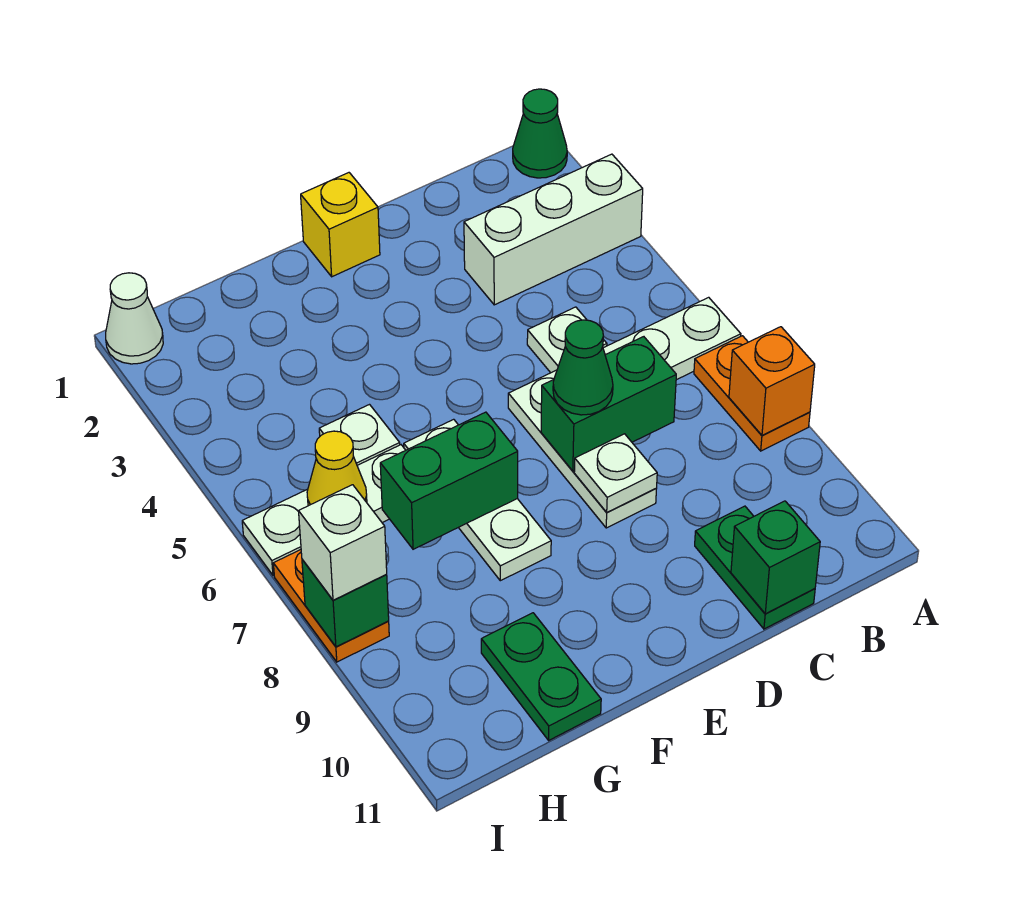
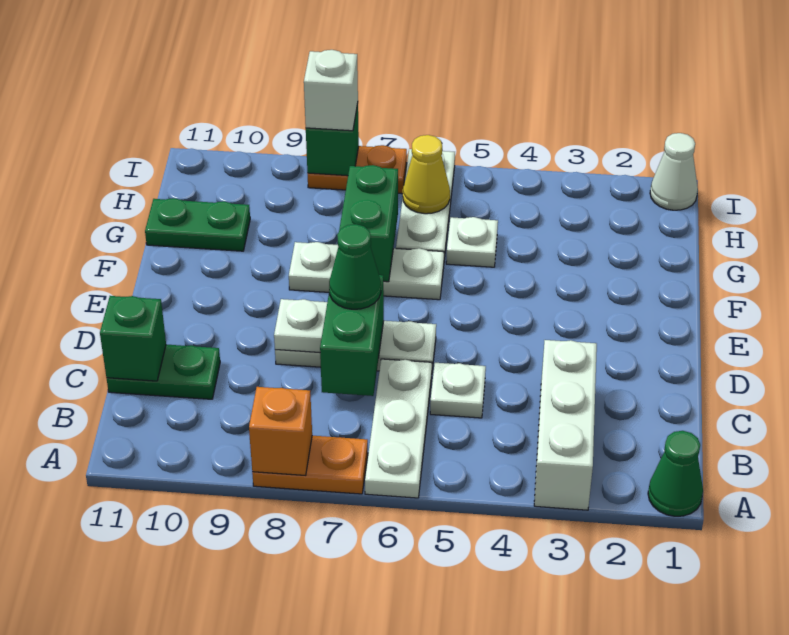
yellow brick E1 level 1 -> none

